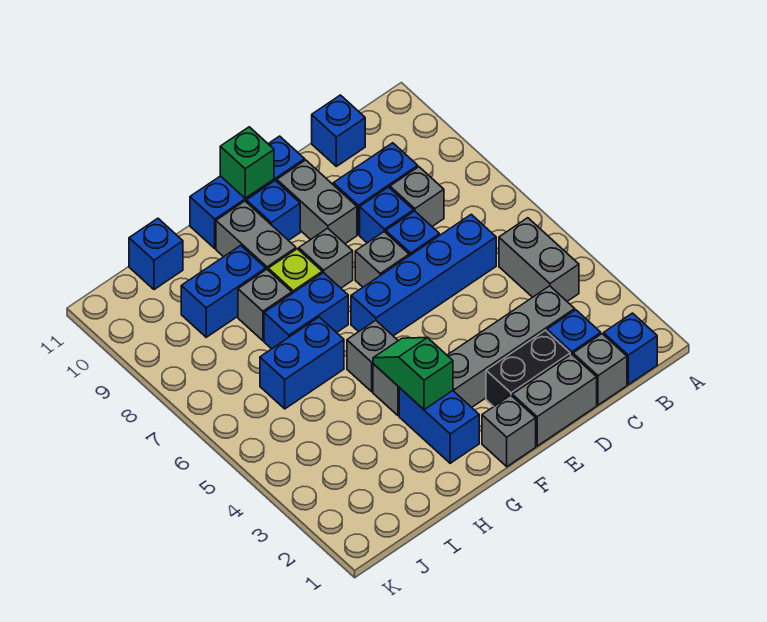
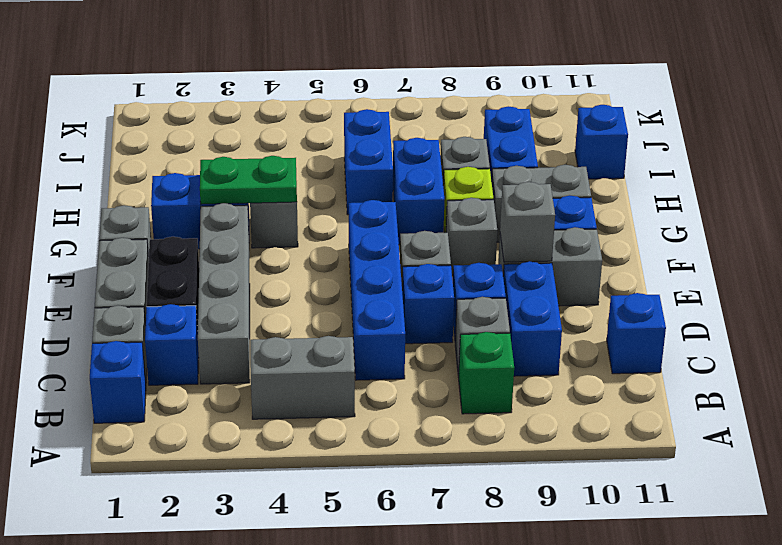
blue brick E11:G11 level 1 -> none
green brick F11 level 2 -> green brick B8 level 1
green slope G3:G4 level 2 top 3 -> green plate G3:G4 level 2
grey brick G5 level 1 -> grey brick E9 level 2

